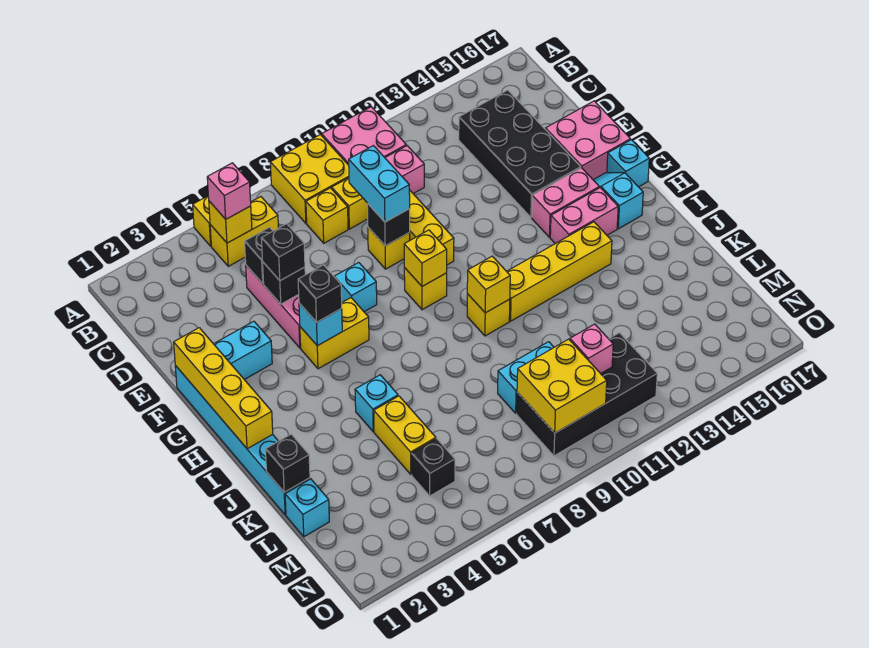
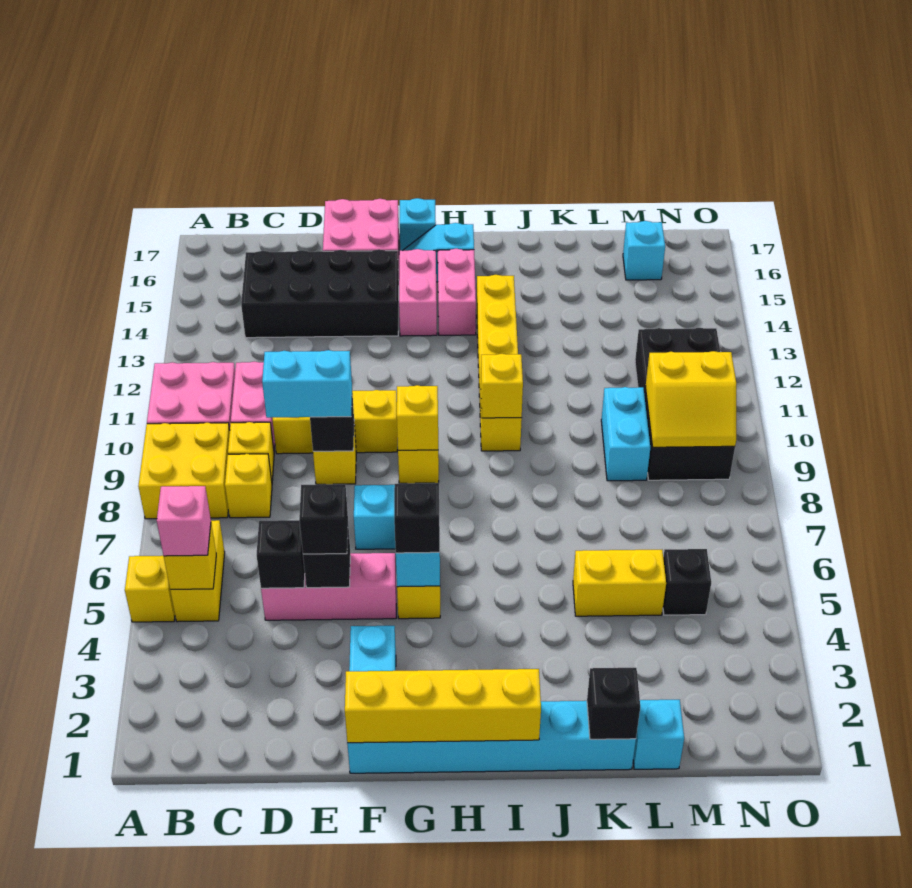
cyan brick J5 level 1 -> cyan brick M16 level 1
yellow brick M9:N10 level 2 -> yellow slope M9:N10 level 2 top 10
pink brick M11 level 2 -> none

